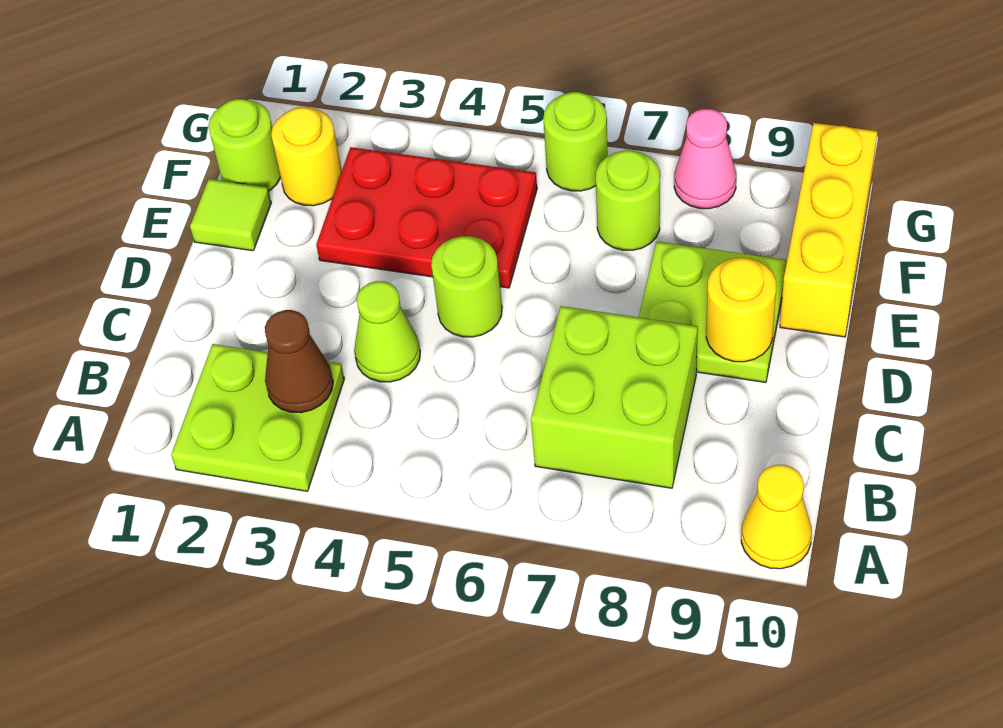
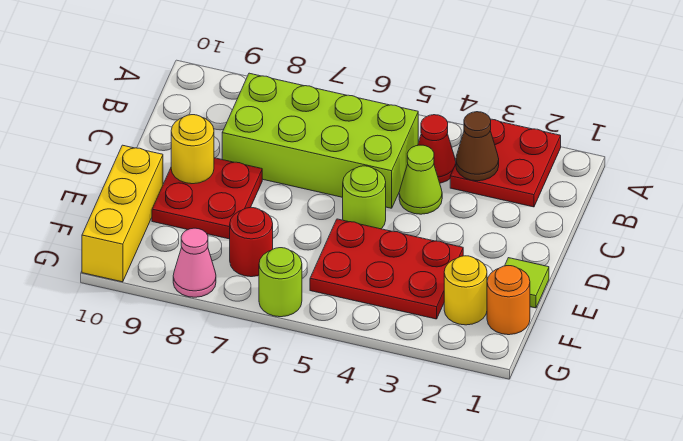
lime plate A2:B3 level 1 -> red plate A2:B3 level 1
yellow cone A10 level 1 -> none
none -> red cone B4 level 1
lime brick B7:C8 level 1 -> lime brick B5:C8 level 1
lime plate D8:E9 level 1 -> red plate D8:E9 level 1
lime round brick F1 level 1 -> orange round brick F1 level 1
lime round brick F7 level 1 -> red round brick F7 level 1

